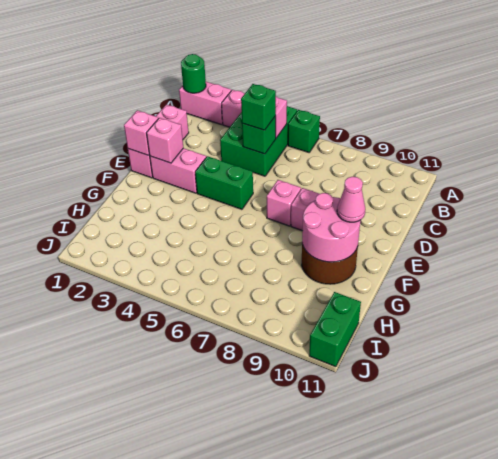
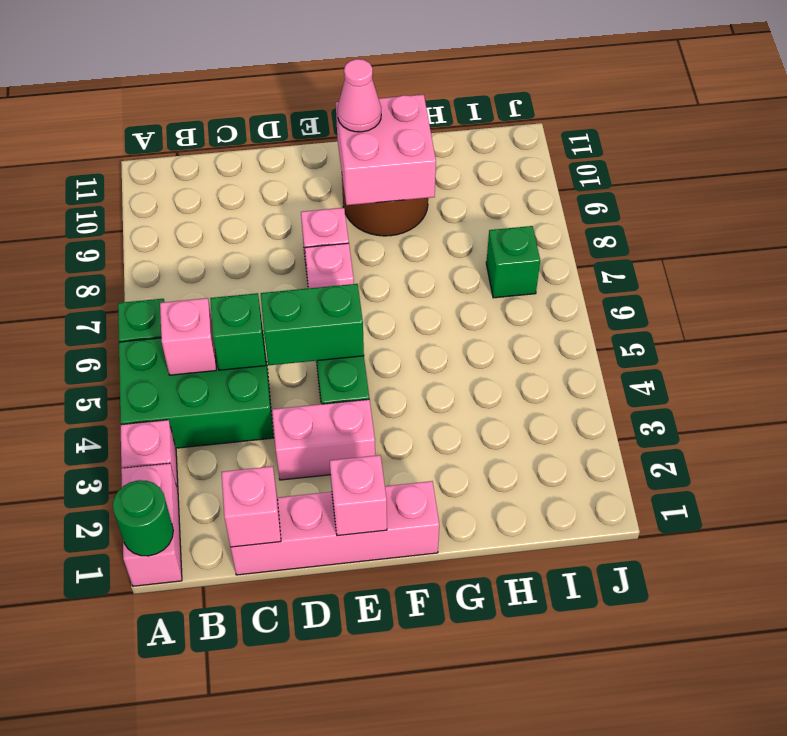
pink brick C1:E1 level 1 -> pink brick C1:F1 level 1
green brick C5 level 3 -> green brick I7 level 1
pink brick E2:E3 level 1 -> pink brick D3:E3 level 1
pink brick E2 level 2 -> pink brick C1 level 2
pink round brick F9:G10 level 2 -> pink brick F9:G10 level 2
green brick I11:J11 level 1 -> green brick D5:E5 level 2

